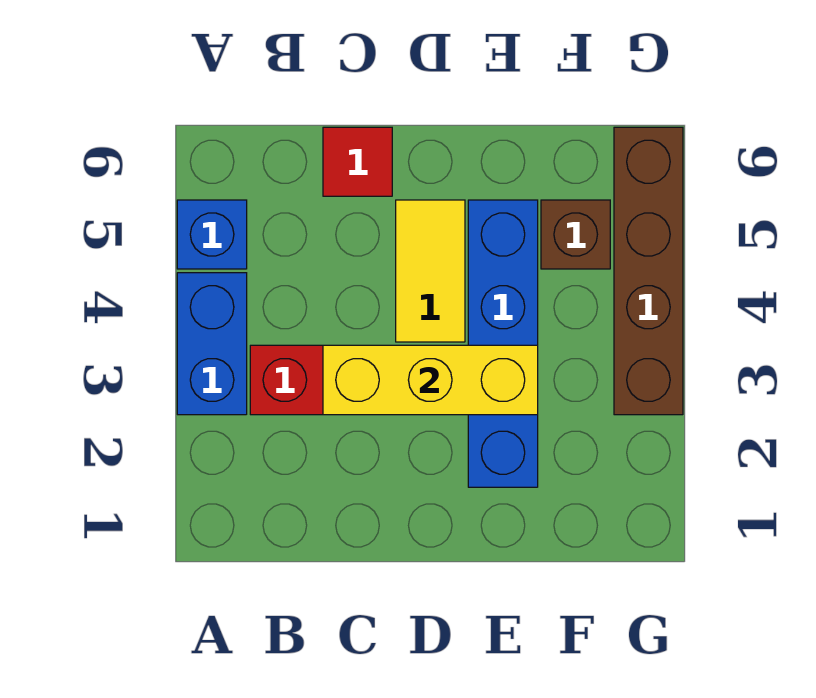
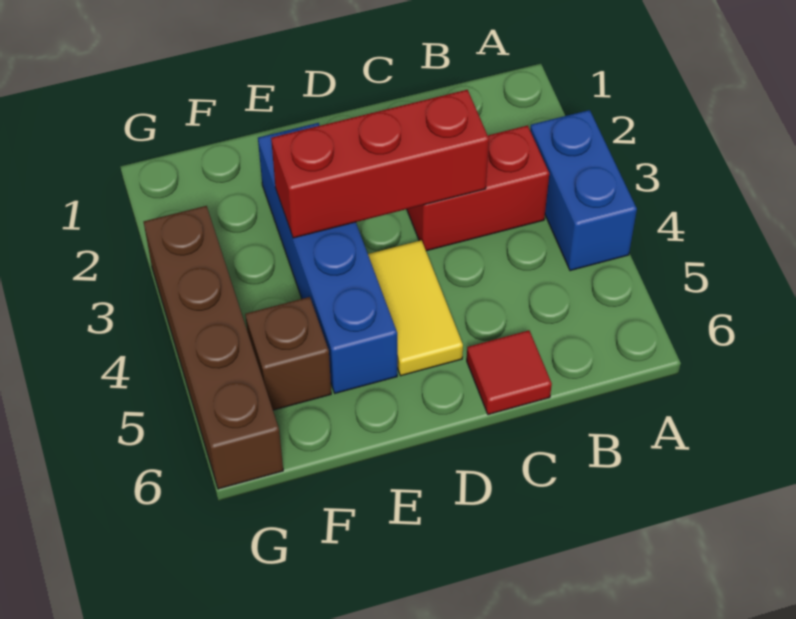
blue brick A5 level 1 -> none
yellow brick C3:E3 level 2 -> red brick C3:E3 level 2

